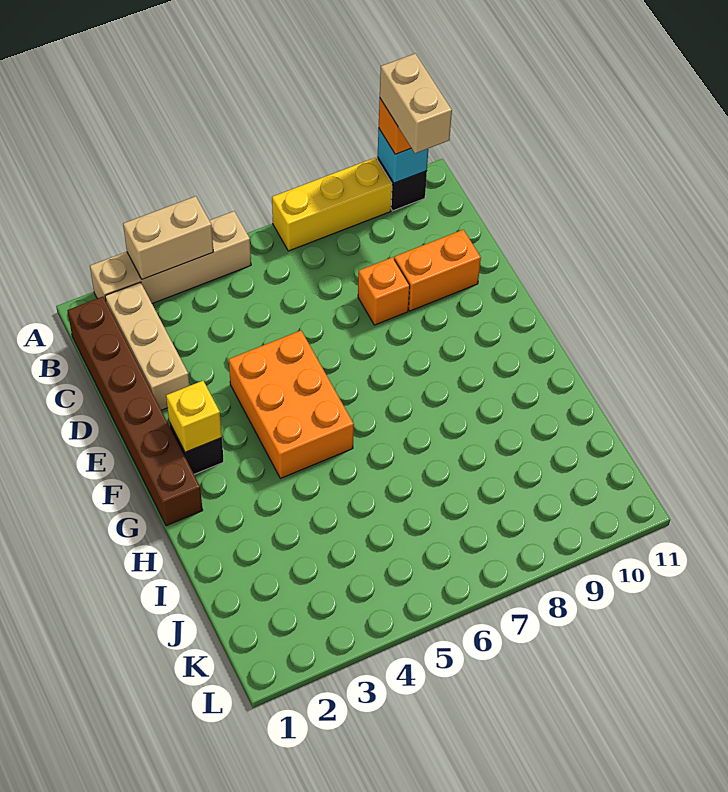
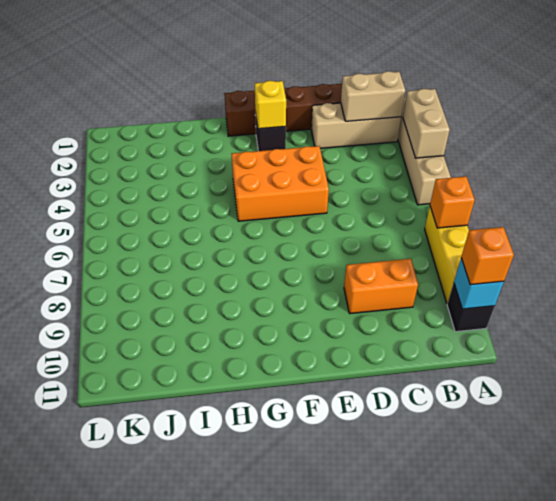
tan brick A10:B10 level 4 -> tan brick B2:C2 level 2
orange brick D8 level 1 -> orange brick A7 level 2
orange brick D9:D10 level 1 -> orange brick C9:D9 level 1

